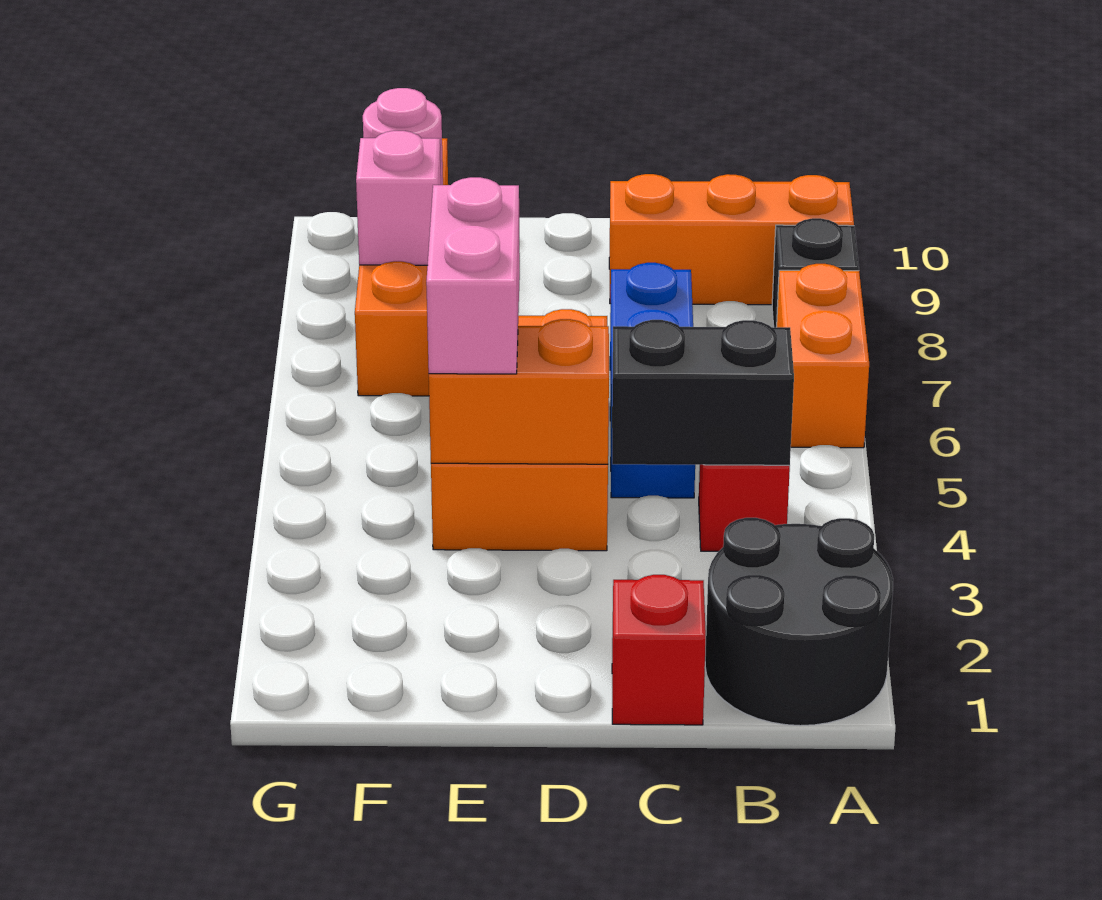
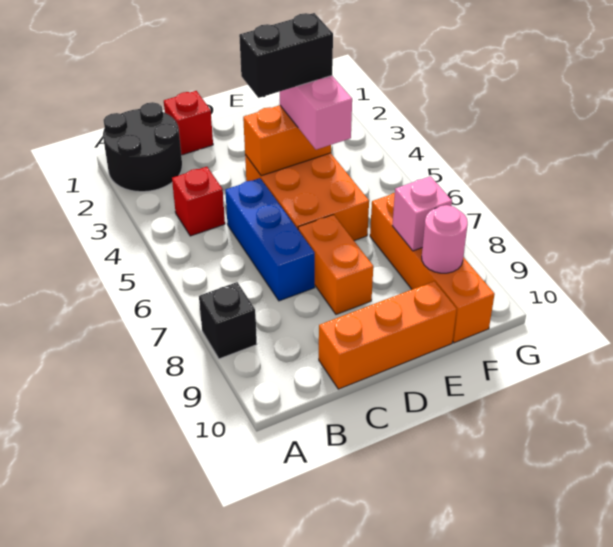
orange brick A6:A7 level 1 -> orange brick D7:D8 level 1
orange brick A9:C9 level 1 -> orange brick C10:E10 level 1
black brick B4:C4 level 2 -> black brick D4:E4 level 4

